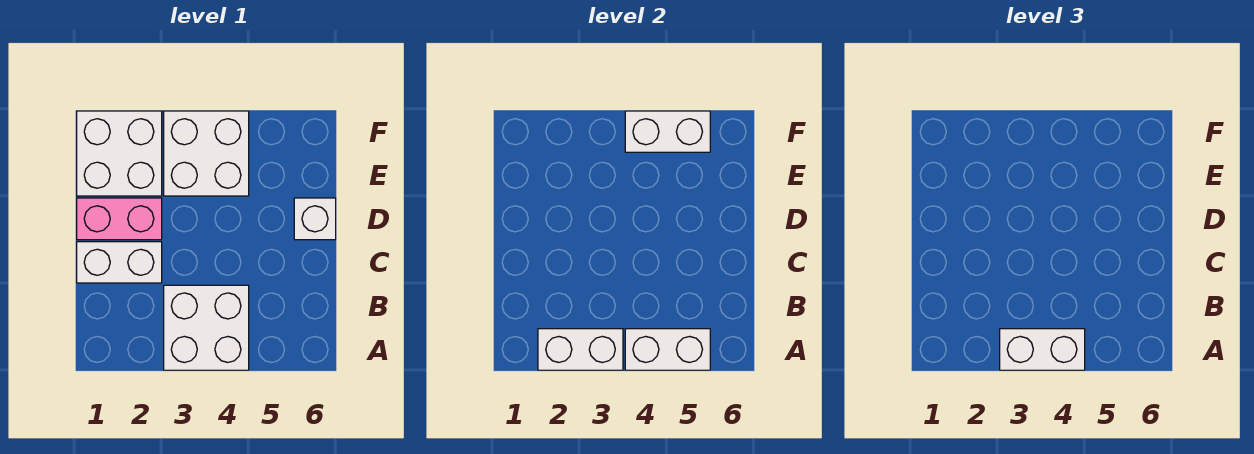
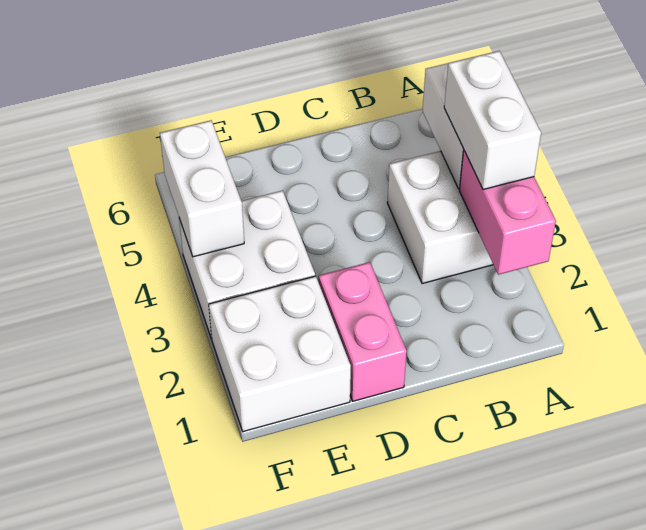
white brick A2:A3 level 2 -> pink brick A2:A3 level 2
white brick C1:C2 level 1 -> none
white brick D6 level 1 -> none

